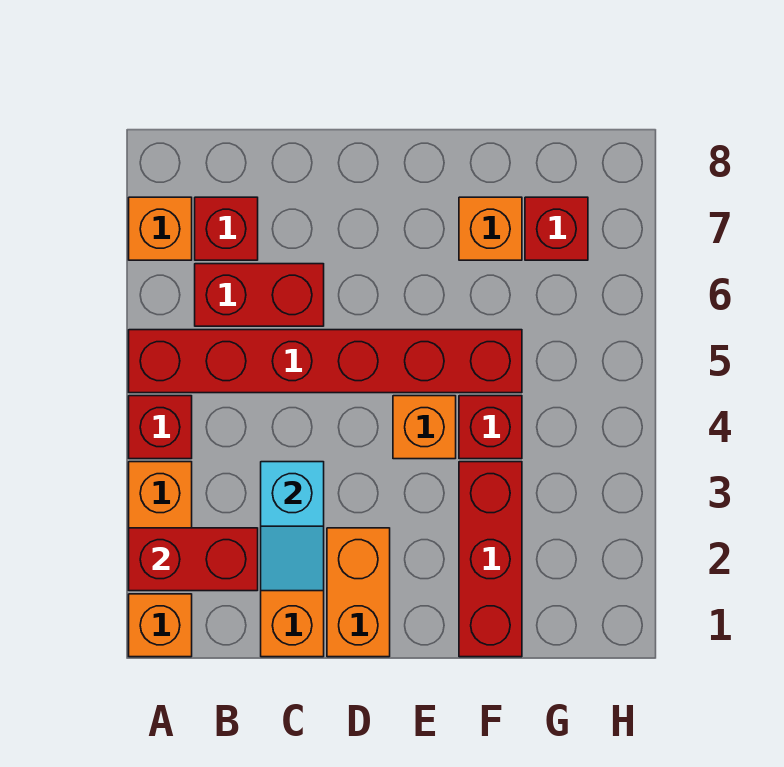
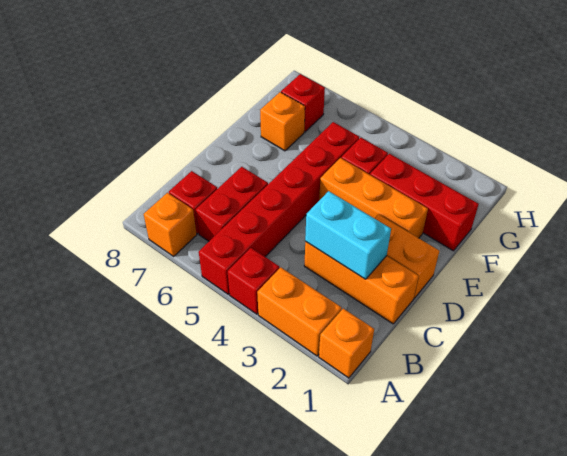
red brick A2:B2 level 2 -> none
cyan slope C2:C3 level 2 top 3 -> cyan brick C2:C3 level 2
orange brick E4 level 1 -> orange brick E2:E4 level 1

